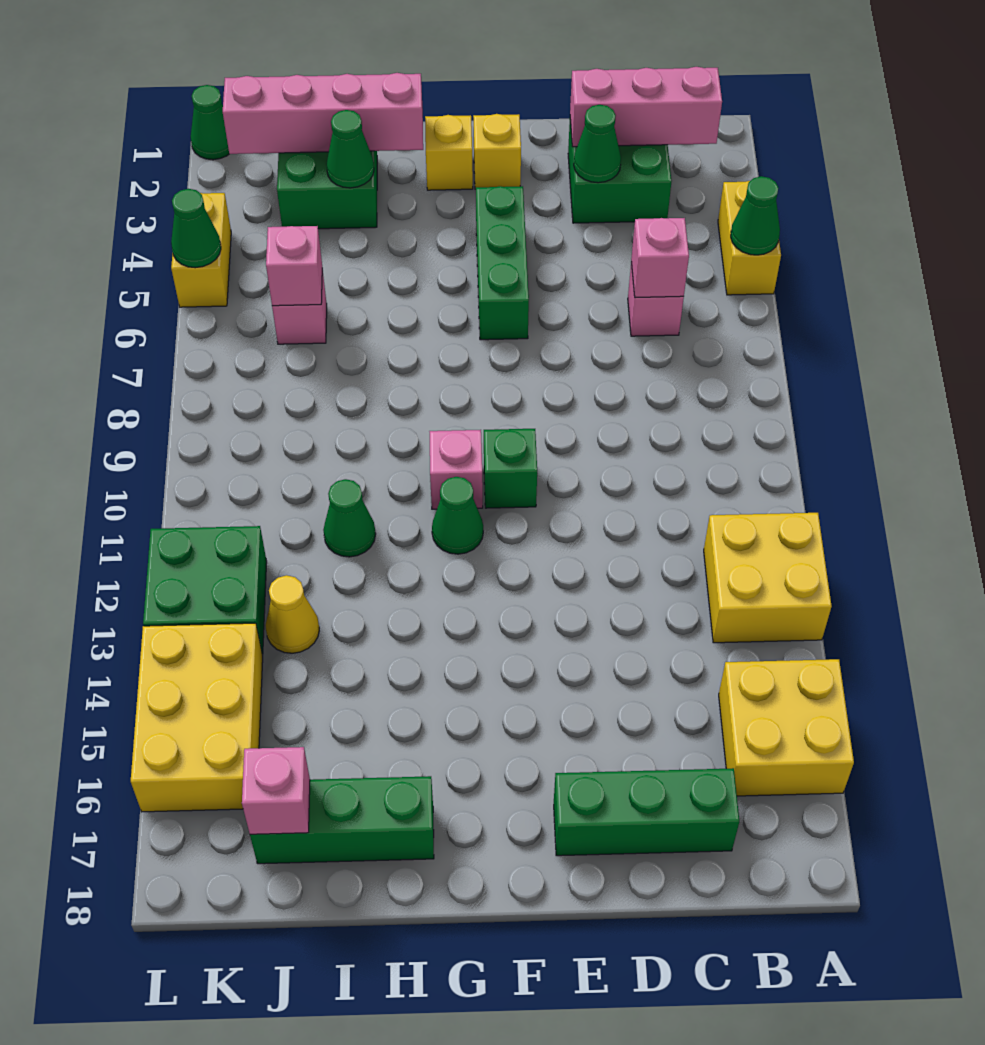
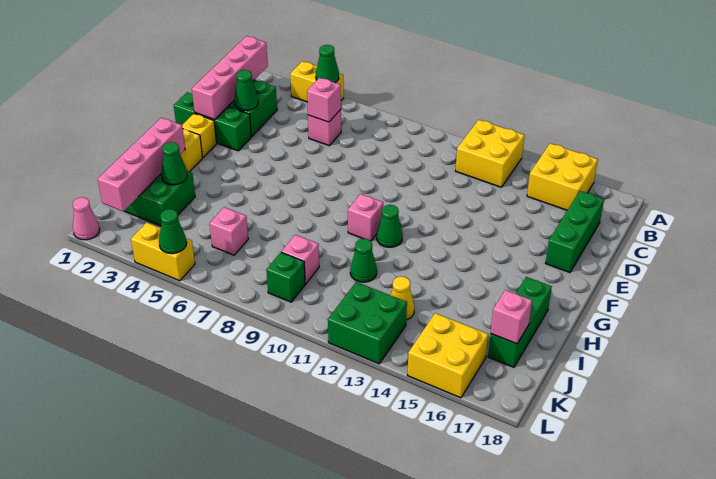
pink brick B2:D2 level 2 -> pink brick B2:E2 level 2
green brick F4:F6 level 1 -> green brick E1:E3 level 1
green brick F10 level 1 -> green brick K9 level 1
pink brick J6 level 2 -> pink brick J9 level 1
yellow brick K14:L16 level 1 -> yellow brick K15:L16 level 1
green cone L1 level 1 -> pink cone L1 level 1

